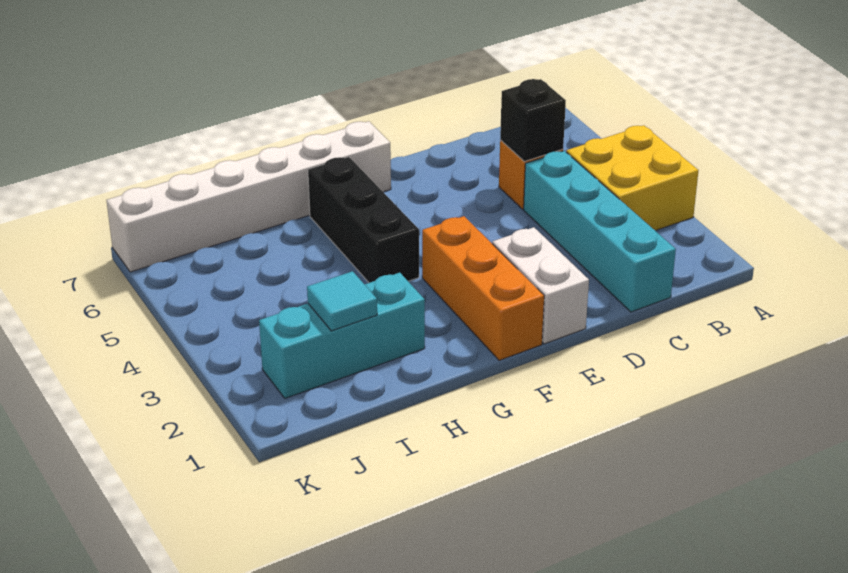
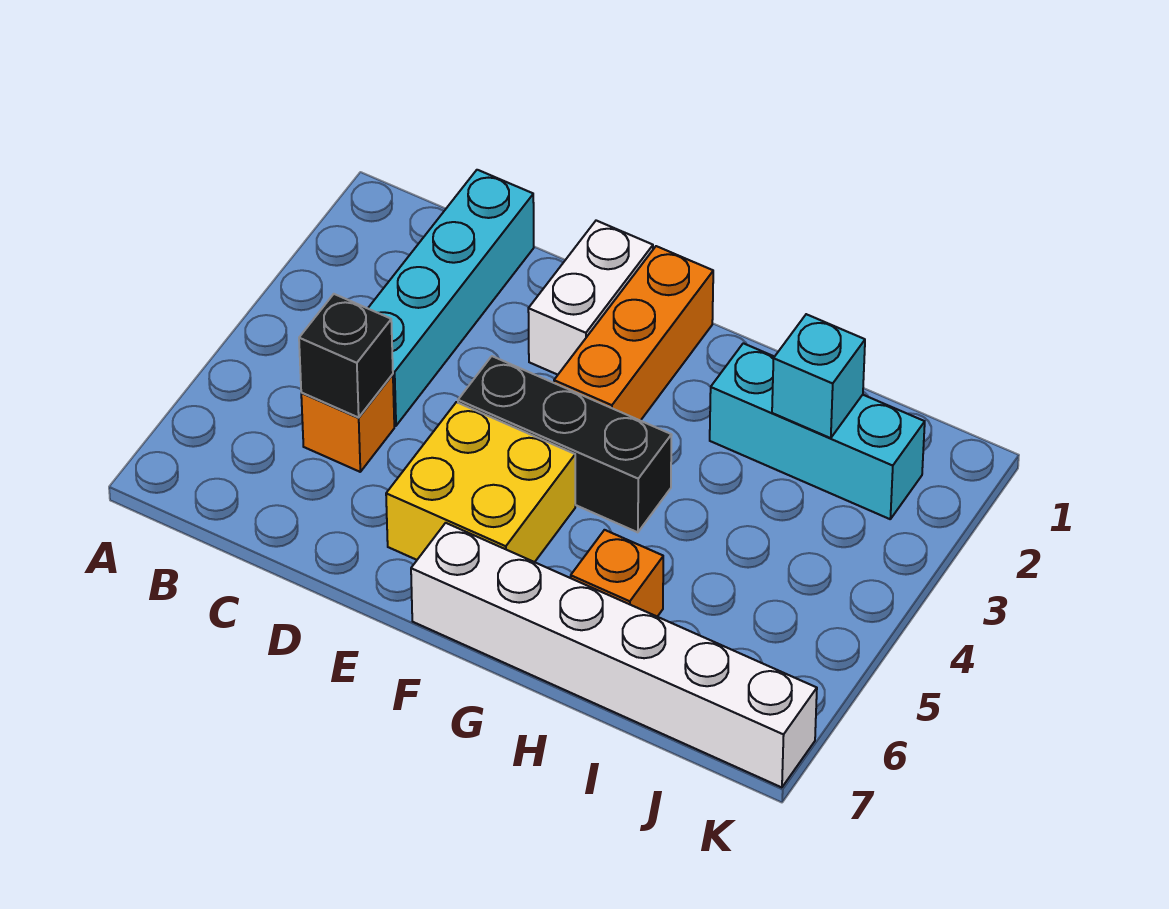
yellow brick A3:B4 level 1 -> yellow brick E5:F6 level 1
black brick G4:G6 level 1 -> black brick E4:G4 level 1
none -> orange brick H6 level 1
cyan tile I2 level 2 -> cyan brick I2 level 2

